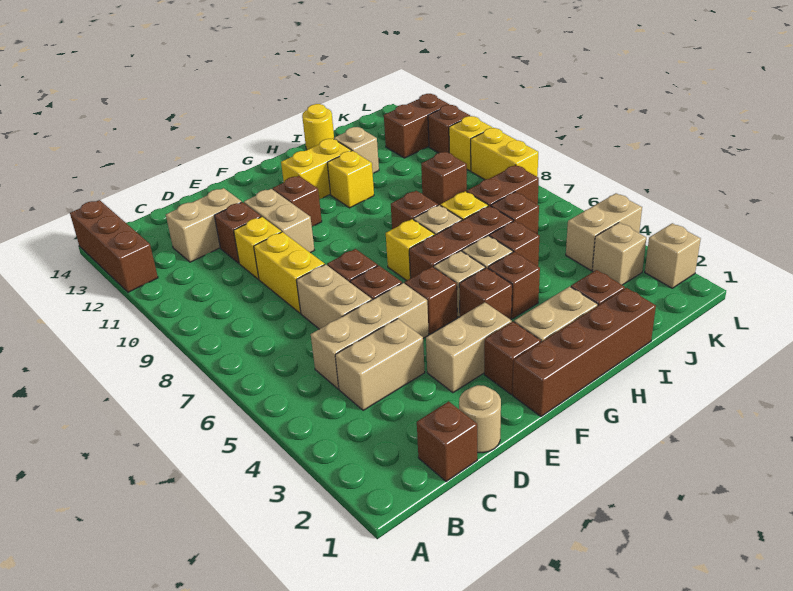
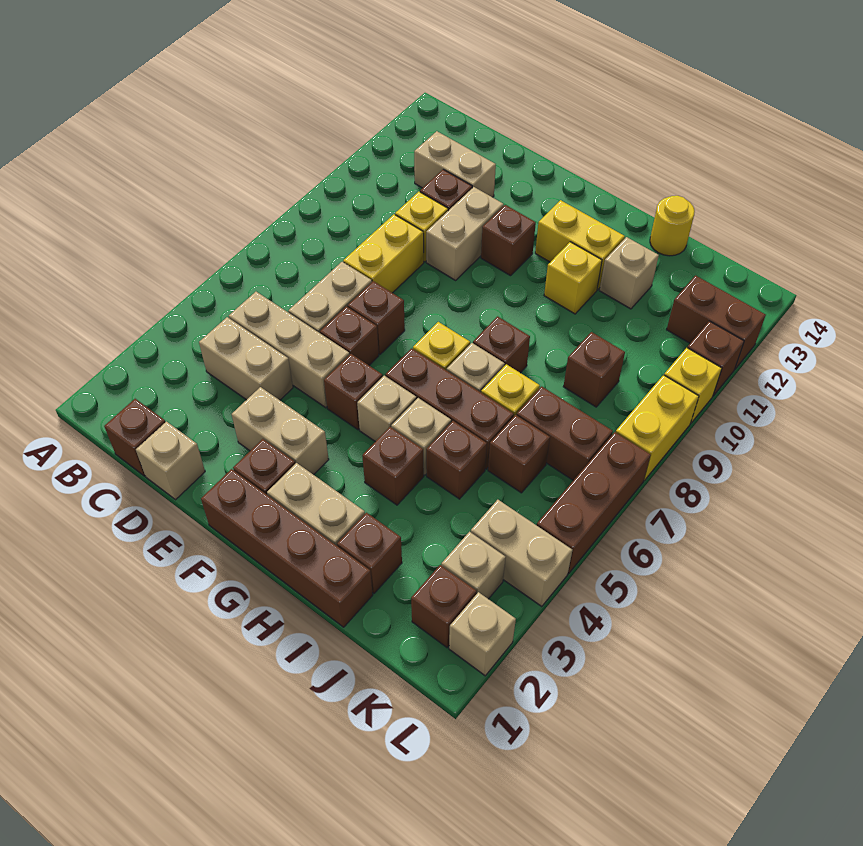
brown brick A12:A14 level 1 -> brown brick L5:L7 level 1
tan round brick D1 level 1 -> tan brick D1 level 1
brown brick G4 level 1 -> brown brick K2 level 1

